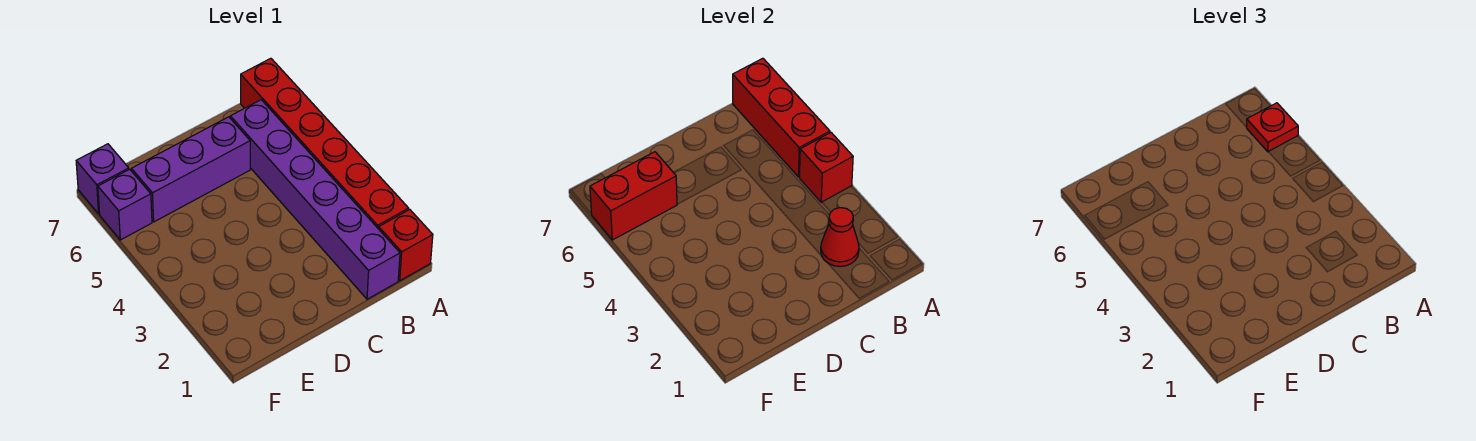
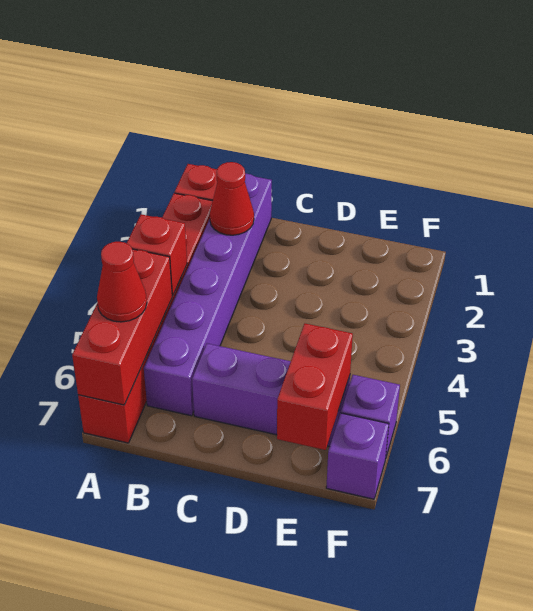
red plate A6 level 3 -> red cone A6 level 3
red brick E6:F6 level 2 -> red brick E6:E7 level 2

